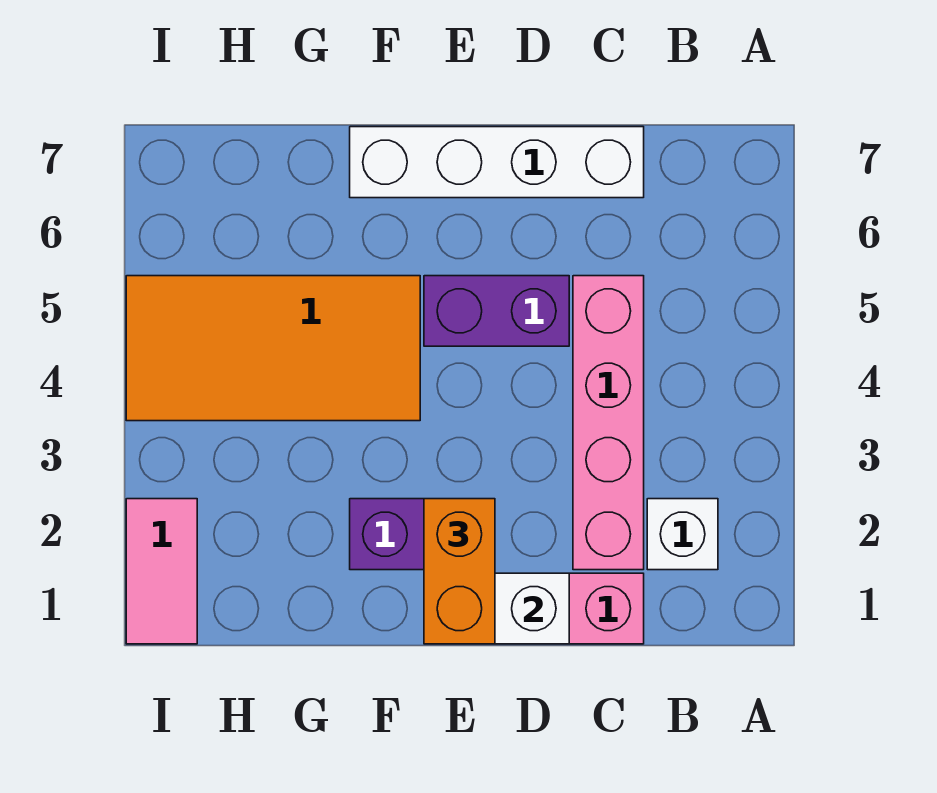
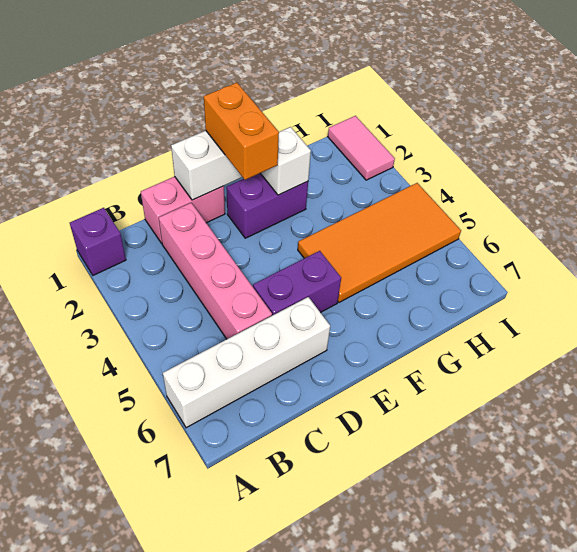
none -> purple brick A1 level 1
white brick B2 level 1 -> white brick F2 level 2
white brick C7:F7 level 1 -> white brick A6:D6 level 1

